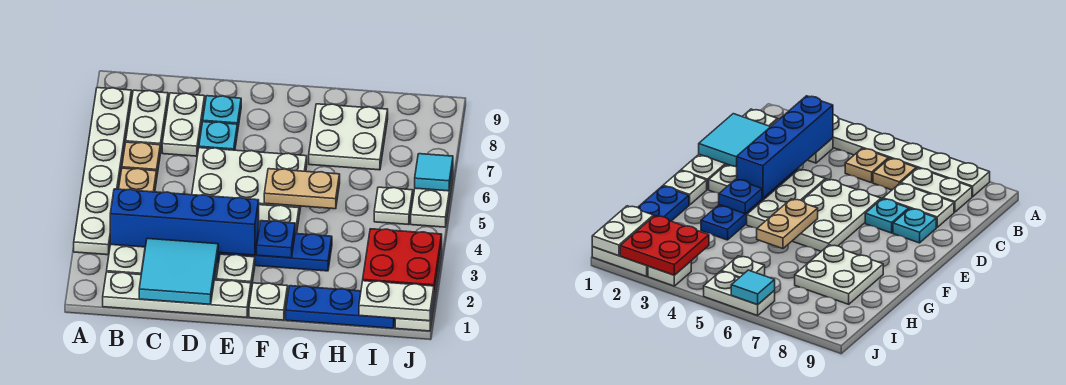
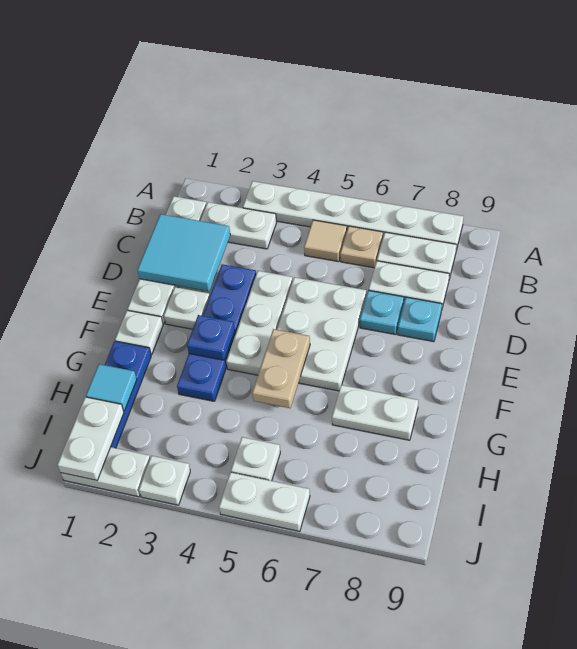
blue brick B3:E3 level 2 -> none
tan plate B5 level 1 -> tan tile B5 level 1
white plate G7:H8 level 1 -> white plate G7:G8 level 1
red plate I2:J3 level 2 -> none
cyan tile J6 level 2 -> cyan tile H1 level 2

